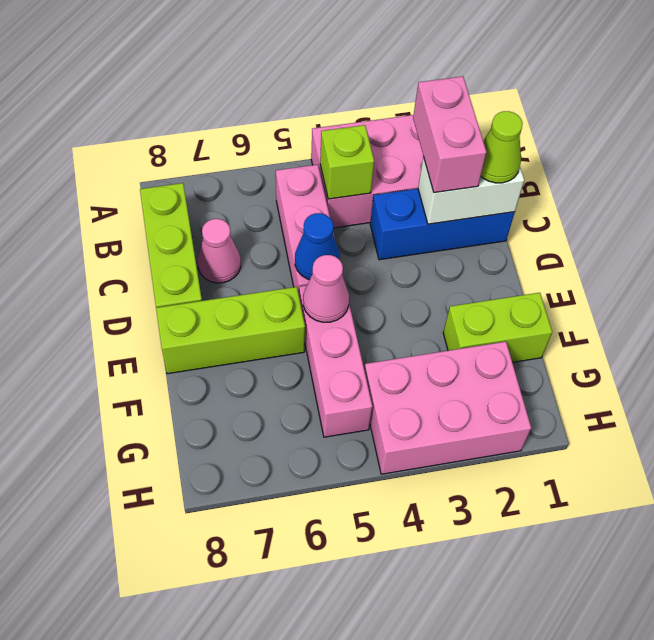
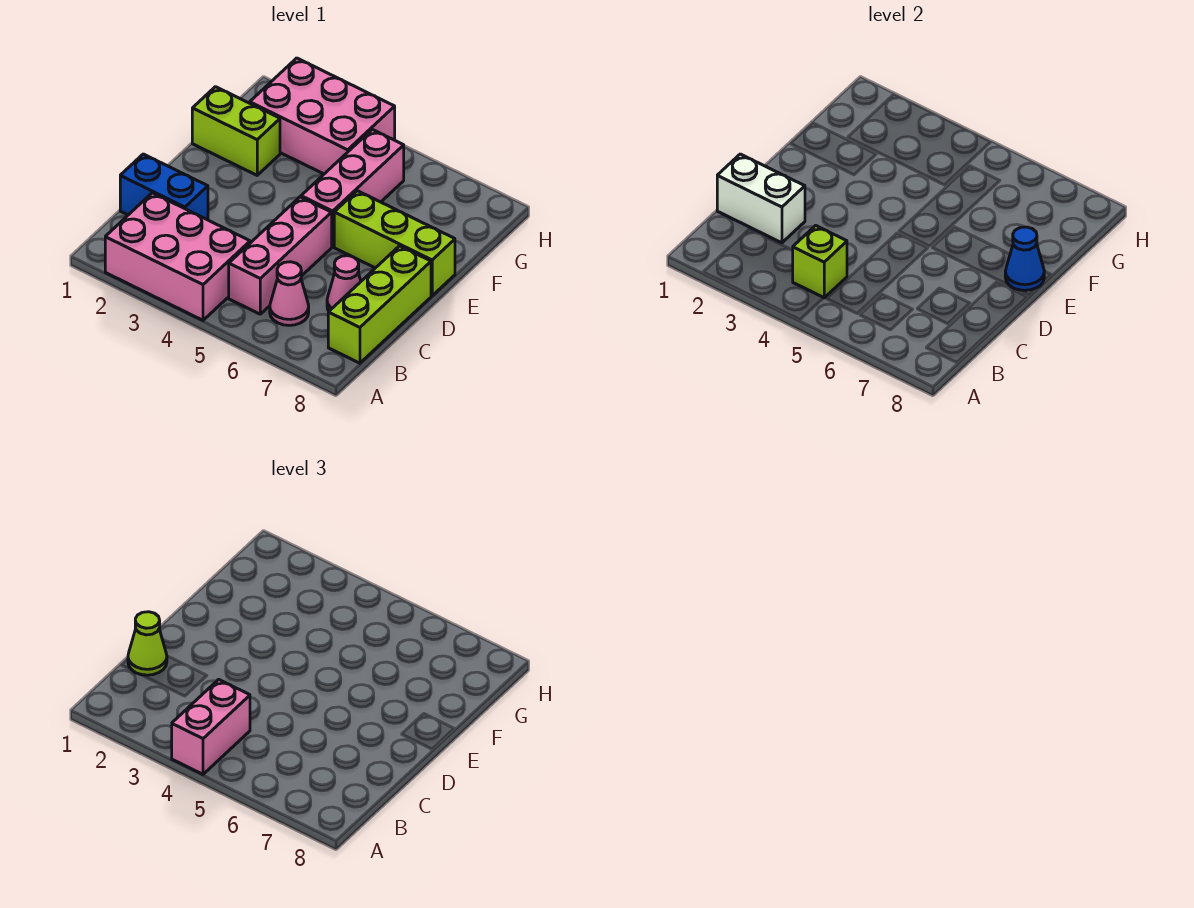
pink brick B2:C2 level 3 -> pink brick A4:B4 level 3
blue brick C1:C3 level 1 -> blue brick C1:C2 level 1
blue cone D5 level 2 -> blue cone E8 level 2
pink cone E5 level 2 -> pink cone B6 level 1

